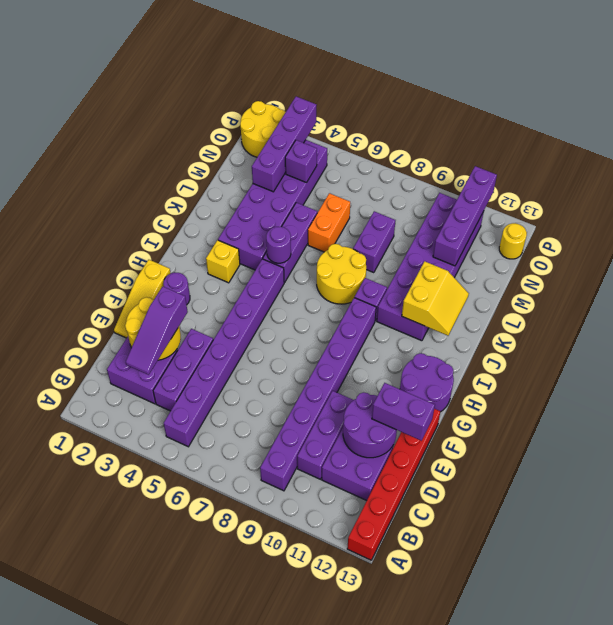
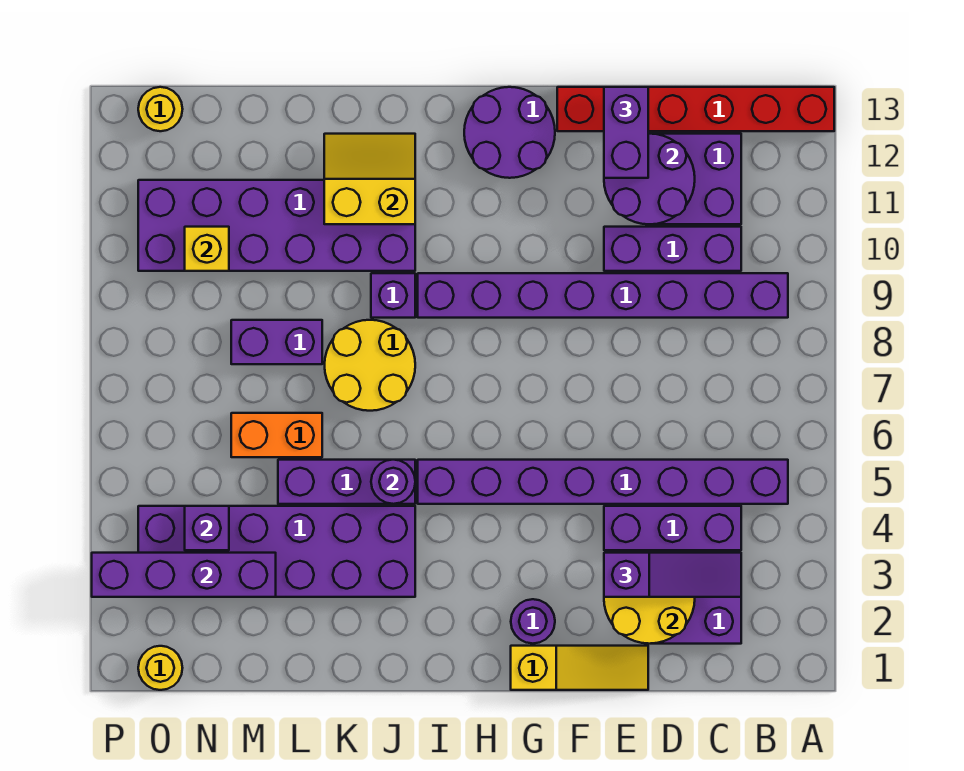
yellow brick I3 level 1 -> yellow brick N10 level 2
purple brick M11:P11 level 2 -> none
yellow round brick O1:P2 level 1 -> yellow round brick O1 level 1

